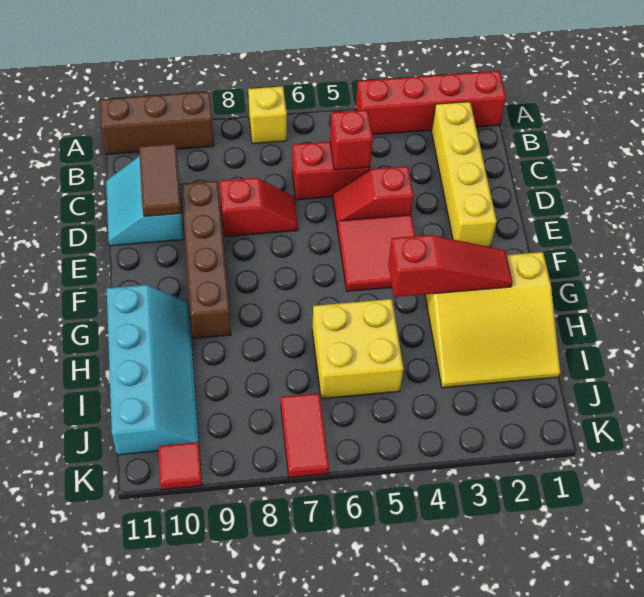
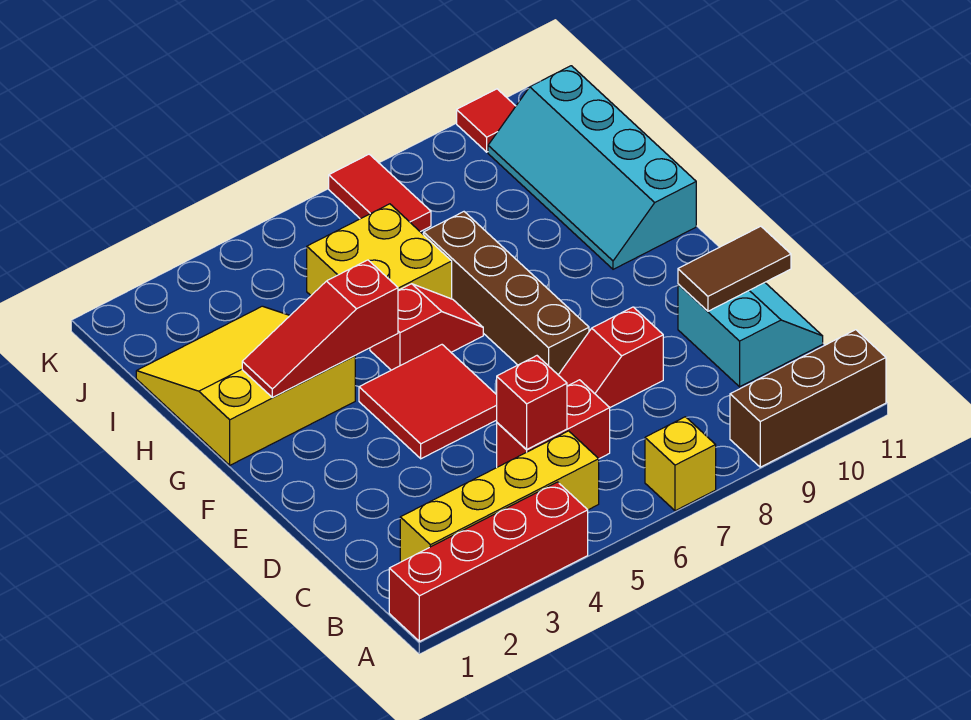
yellow brick B2:E2 level 1 -> yellow brick B2:B5 level 1
brown tile C10:D10 level 2 -> brown tile D10:D11 level 2
red slope D4:D5 level 1 top 4 -> red slope G5:G6 level 1 top 5
brown brick D9:G9 level 1 -> brown brick E7:H7 level 1

